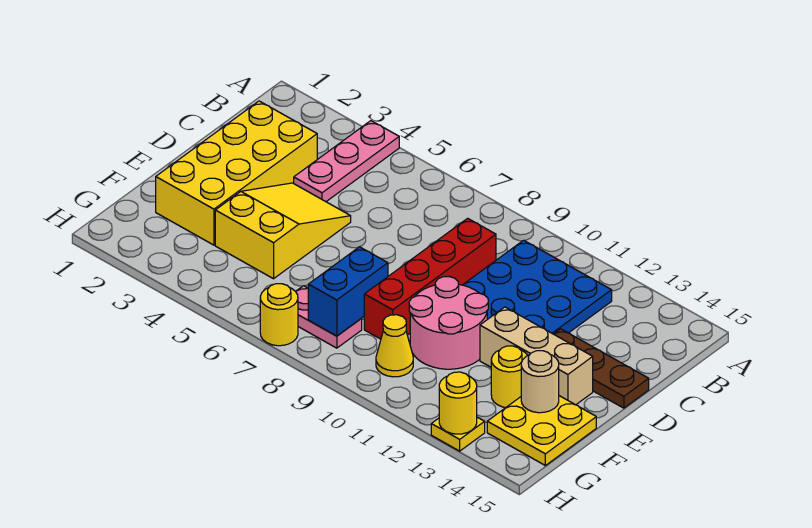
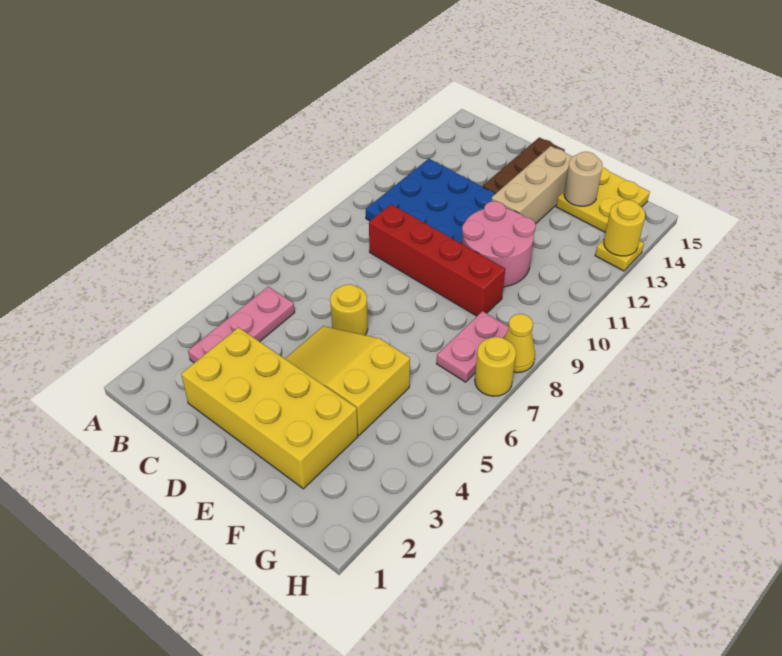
pink plate A4:C4 level 1 -> pink plate B3:B5 level 1
blue brick F8:G8 level 2 -> none
yellow round brick F13 level 1 -> yellow round brick D6 level 1
yellow cone G10 level 1 -> yellow cone H8 level 1

